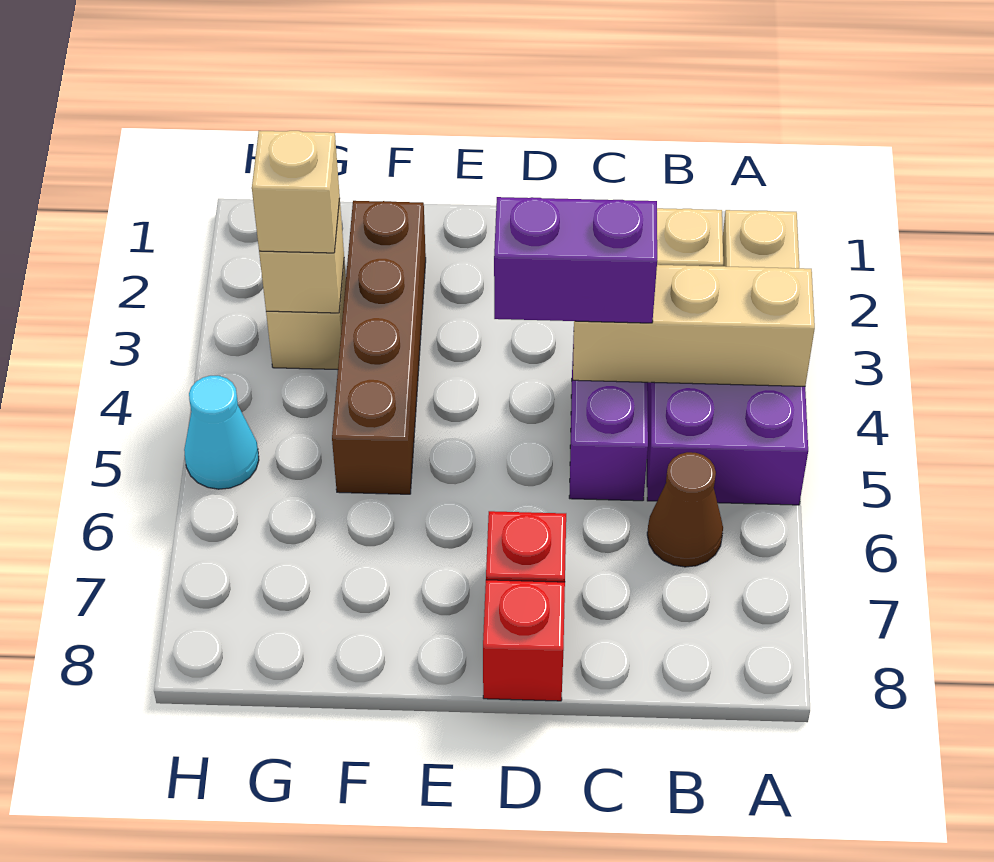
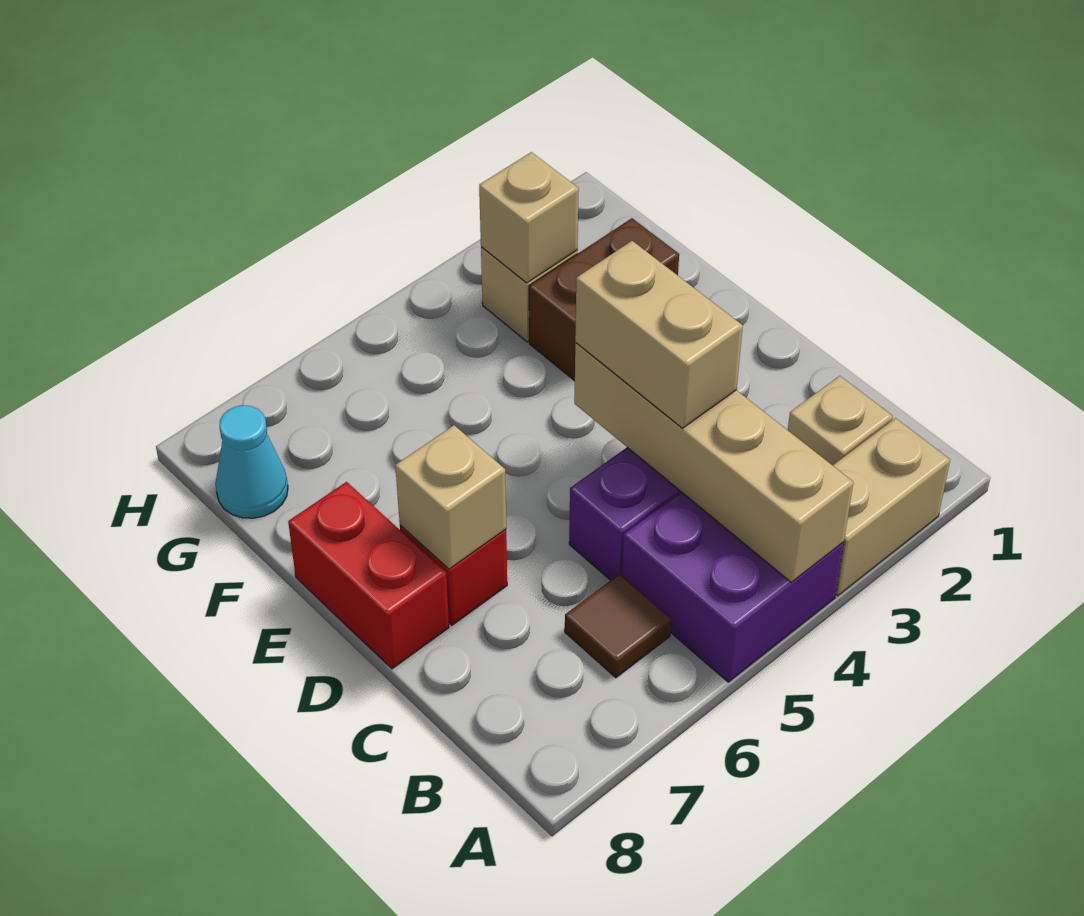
tan brick A4:C4 level 2 -> tan brick A4:D4 level 2
brown cone B6 level 1 -> brown tile B6 level 1
purple brick C4:D4 level 3 -> tan brick C4:D4 level 3
red brick D8 level 1 -> red brick D8:E8 level 1
brown brick F2:F5 level 1 -> brown brick F2:F3 level 1
tan brick G3 level 3 -> tan brick D7 level 2
cyan cone H5 level 1 -> cyan cone G8 level 1

